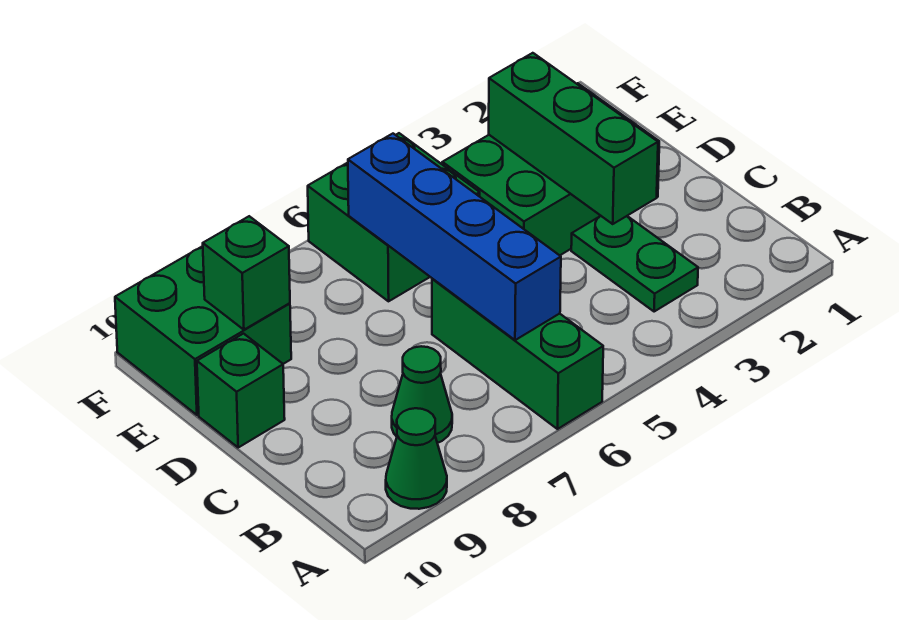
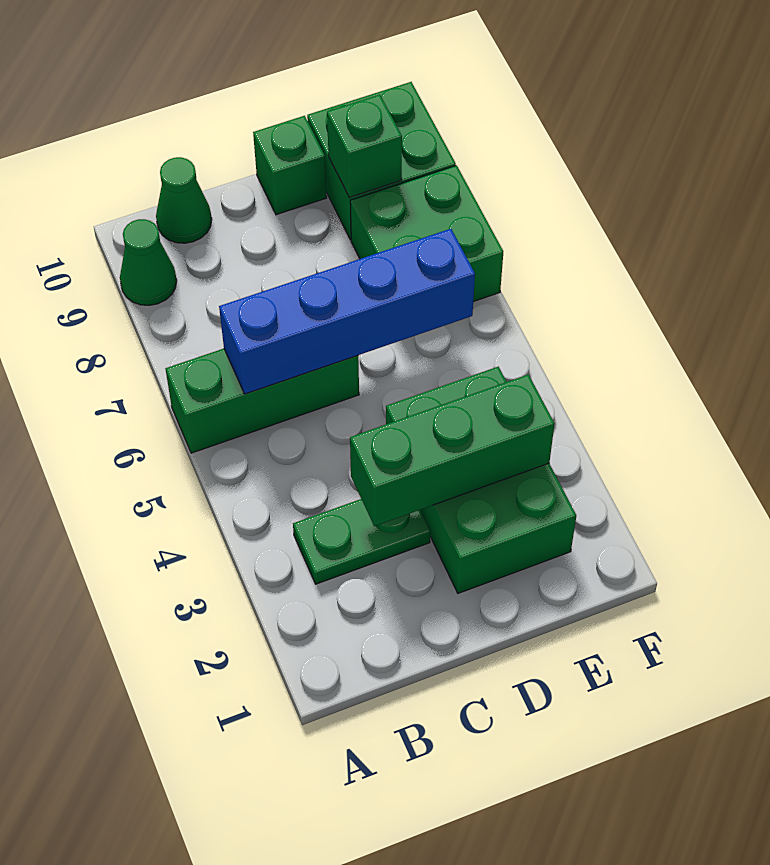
green cone B8 level 1 -> green cone B10 level 1
green brick E5:F6 level 1 -> green brick E7:F8 level 1

